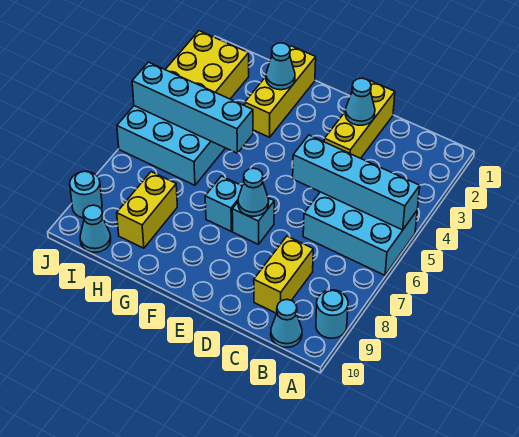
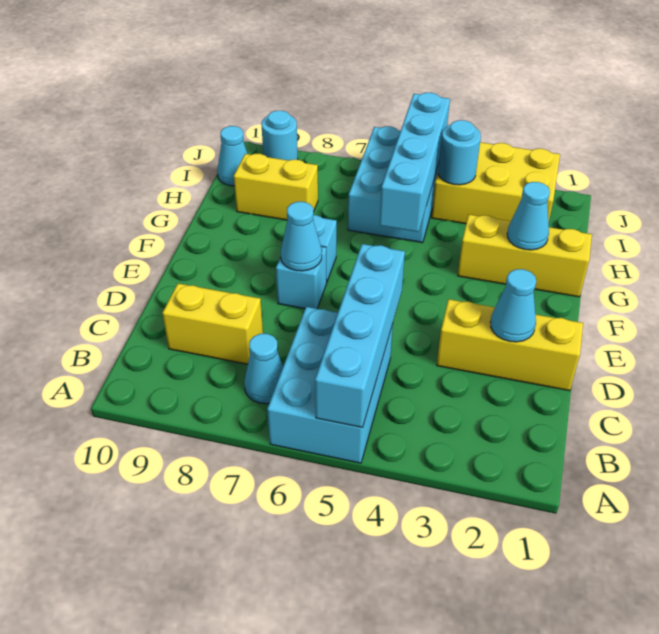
cyan round brick A9 level 1 -> cyan round brick I4 level 2
cyan cone B10 level 1 -> cyan cone B7 level 1

